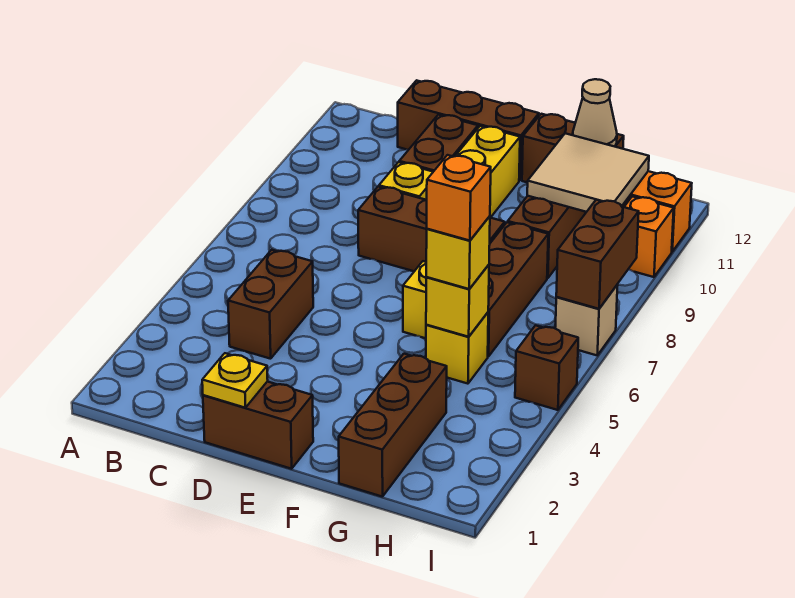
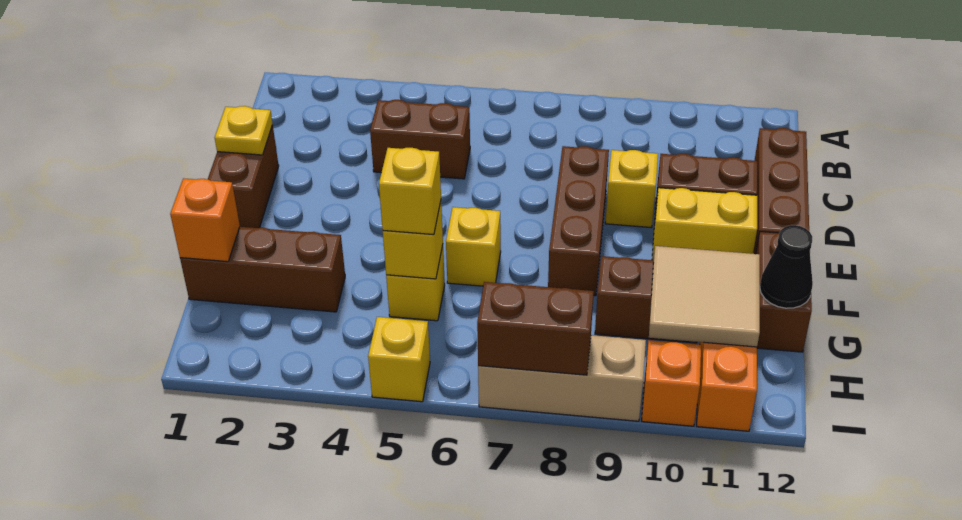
orange brick G5 level 4 -> orange brick G1 level 2
brown brick G6:G8 level 1 -> none
tan cone G12 level 2 -> black cone G12 level 2
brown brick I5 level 1 -> yellow brick I5 level 1
tan brick I7 level 1 -> tan brick I7:I9 level 1

